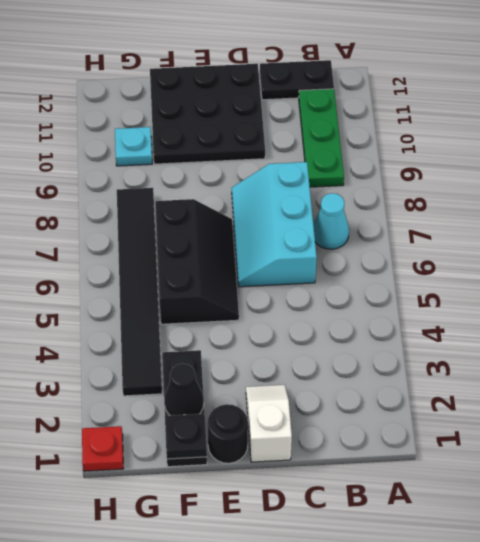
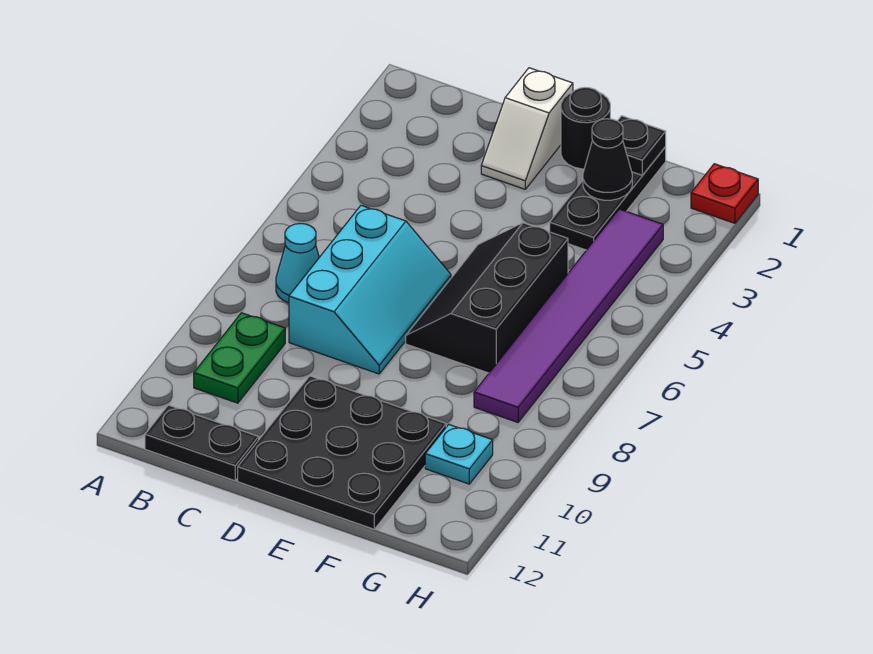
green plate B9:B11 level 1 -> green plate B9:B10 level 1
black tile G3:G8 level 1 -> purple tile G3:G8 level 1

